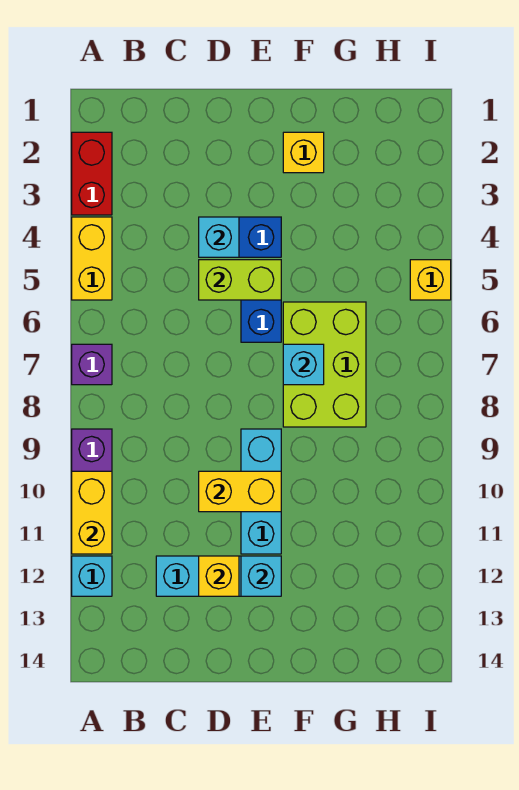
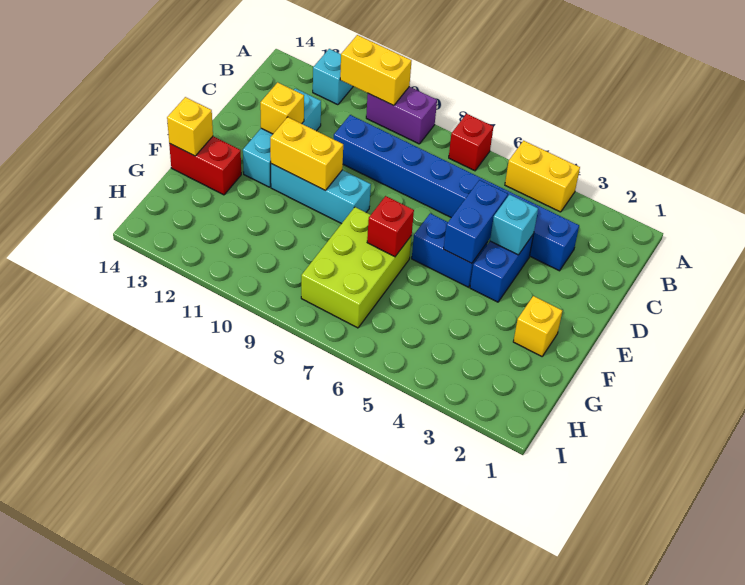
red brick A2:A3 level 1 -> red brick F13:F14 level 1
purple brick A7 level 1 -> red brick A7 level 1
none -> blue brick C3:C10 level 1
lime brick D5:E5 level 2 -> blue brick D5:E5 level 2
yellow brick D10:E10 level 2 -> yellow brick E10:E11 level 2
cyan brick E12 level 2 -> none
lime brick F6:G8 level 1 -> lime brick F7:H8 level 1
cyan brick F7 level 2 -> red brick F7 level 2
yellow brick I5 level 1 -> yellow brick F14 level 2

